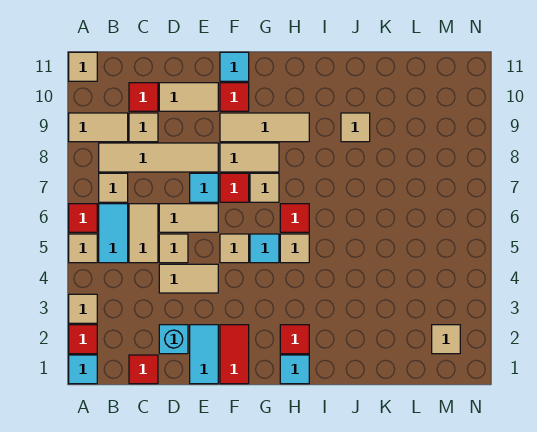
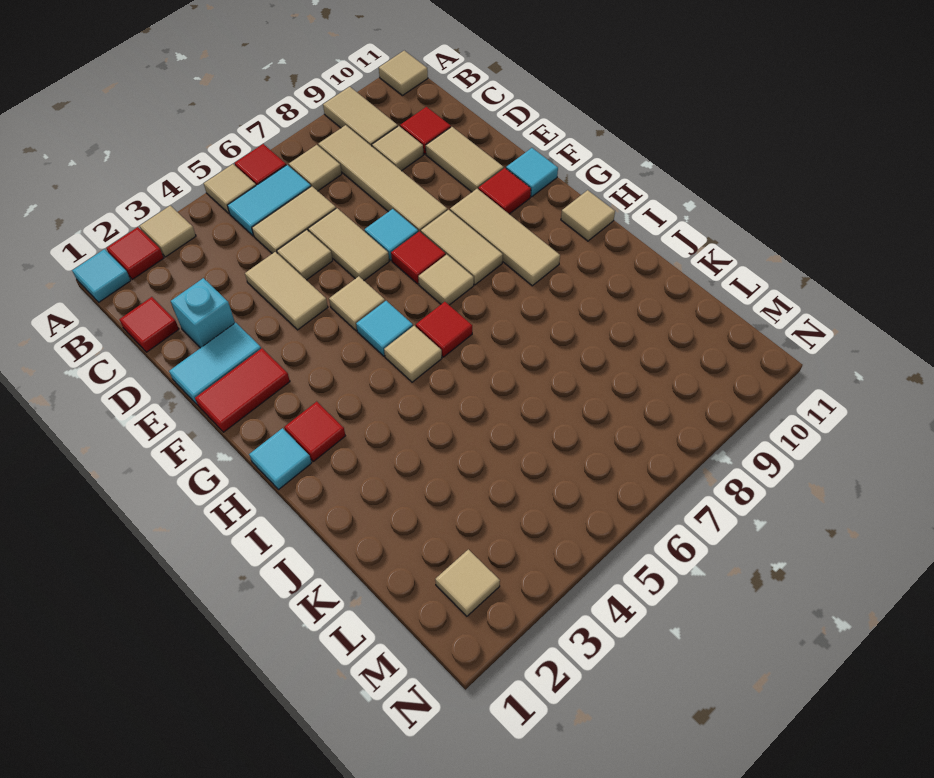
tan tile J9 level 1 -> tan tile H11 level 1

